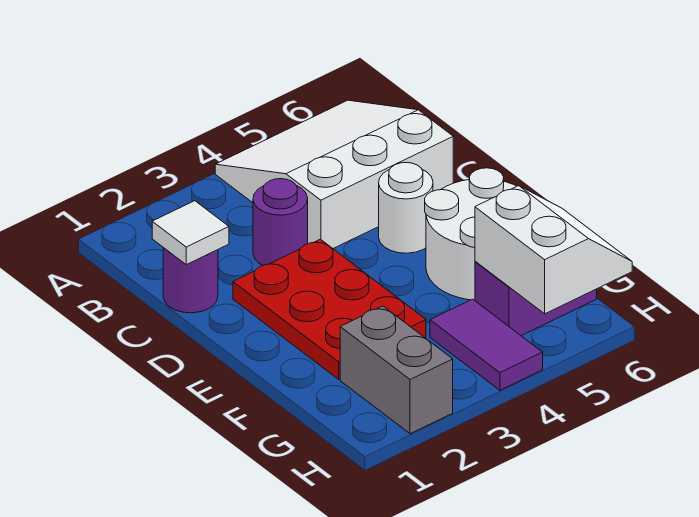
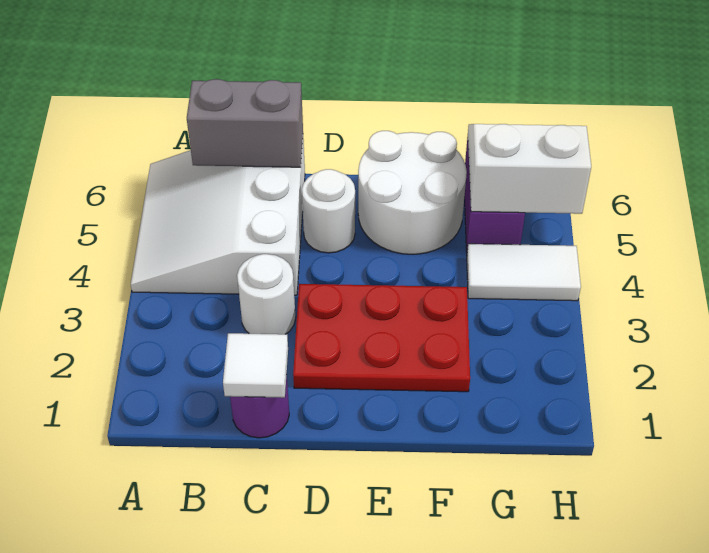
purple round brick C3 level 1 -> white round brick C3 level 1
grey brick G2:H2 level 1 -> grey brick B6:C6 level 2
purple tile G4:H4 level 1 -> white tile G4:H4 level 1

